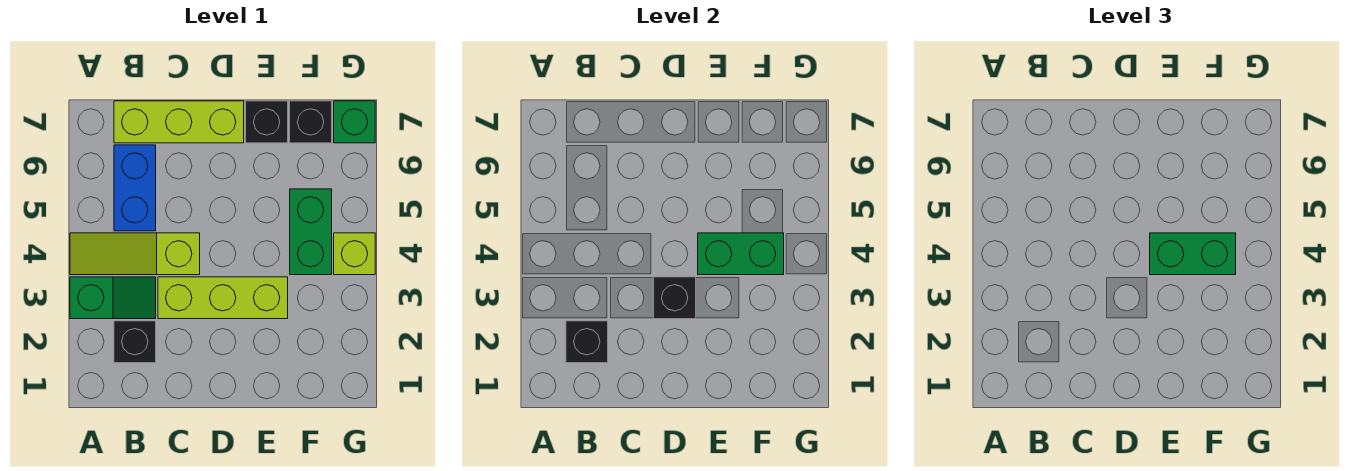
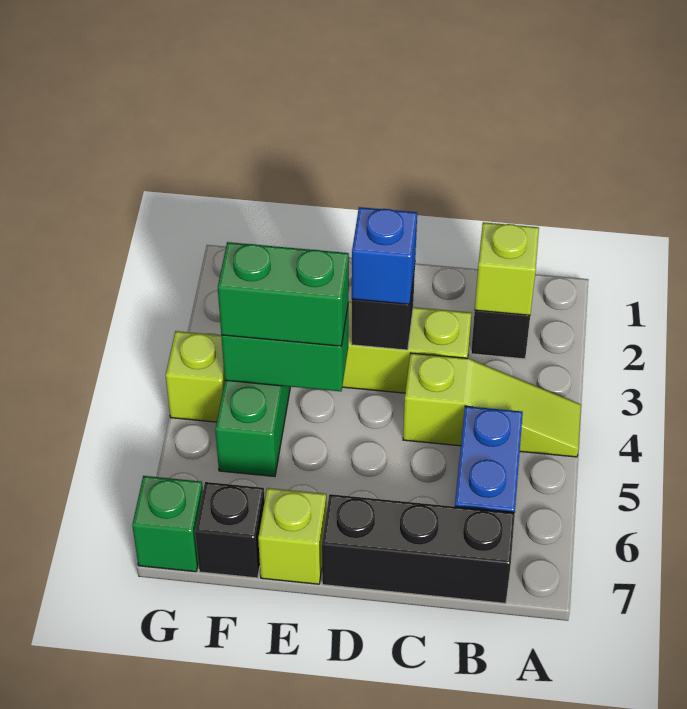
green slope A3:B3 level 1 top A -> none
black brick B2 level 2 -> lime brick B2 level 2
lime brick B7:D7 level 1 -> black brick B7:D7 level 1
none -> blue brick D3 level 3
black brick E7 level 1 -> lime brick E7 level 1

